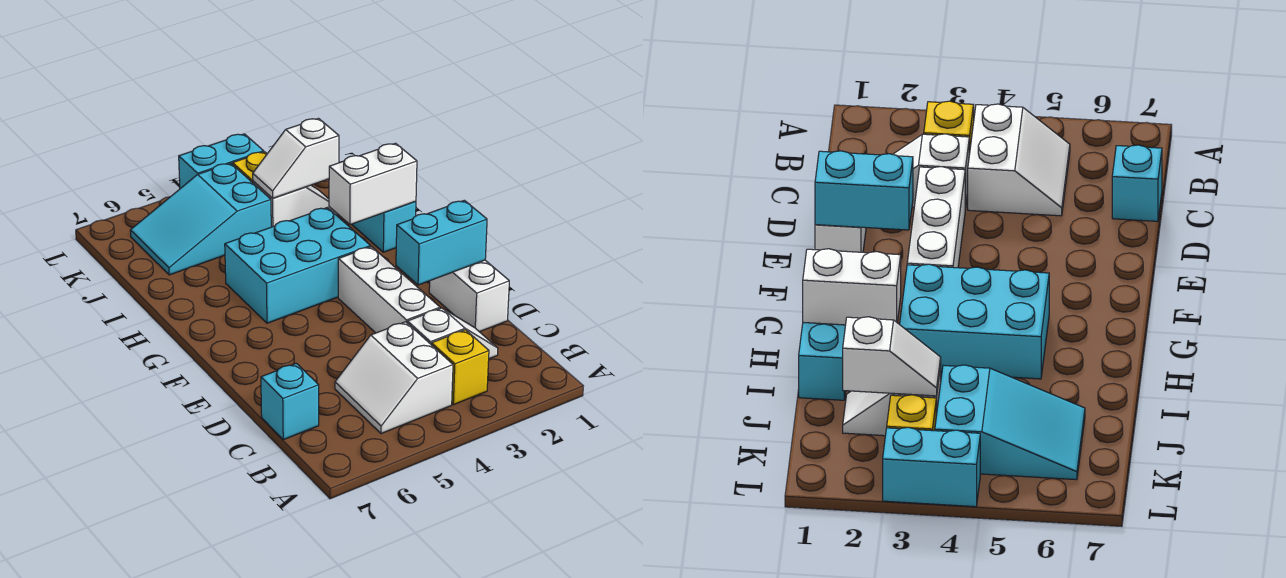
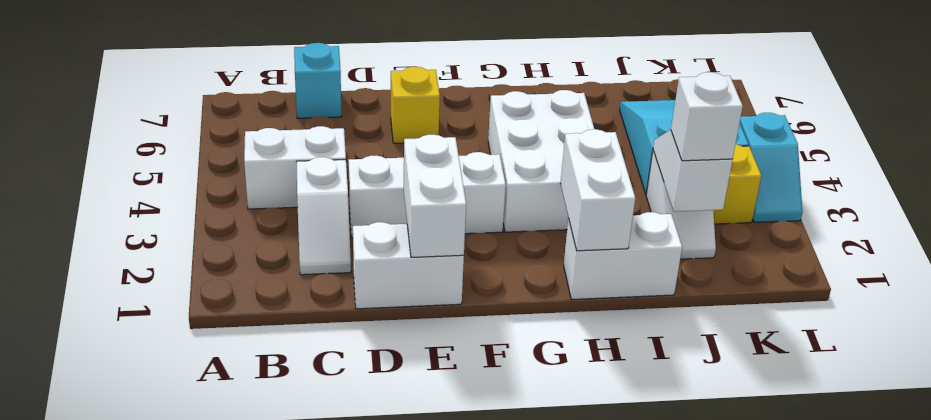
yellow brick B3 level 1 -> yellow brick E6 level 1
cyan brick E1:E2 level 2 -> white brick E1:E2 level 2
cyan brick G3:H5 level 1 -> white brick G3:H5 level 1
cyan brick H1:I1 level 1 -> white brick H1:I1 level 1
none -> white brick J2 level 3
cyan brick L3:L4 level 1 -> cyan slope L3:L4 level 1 top 4

